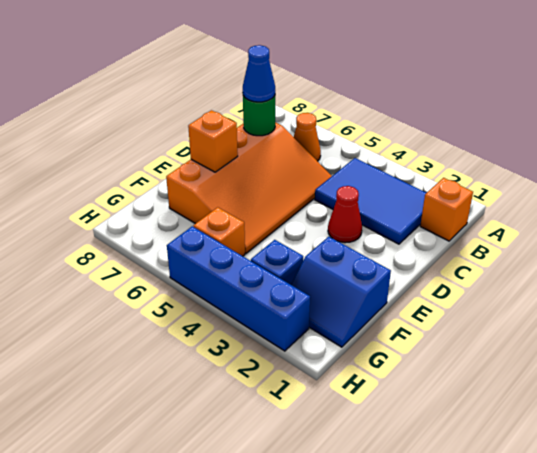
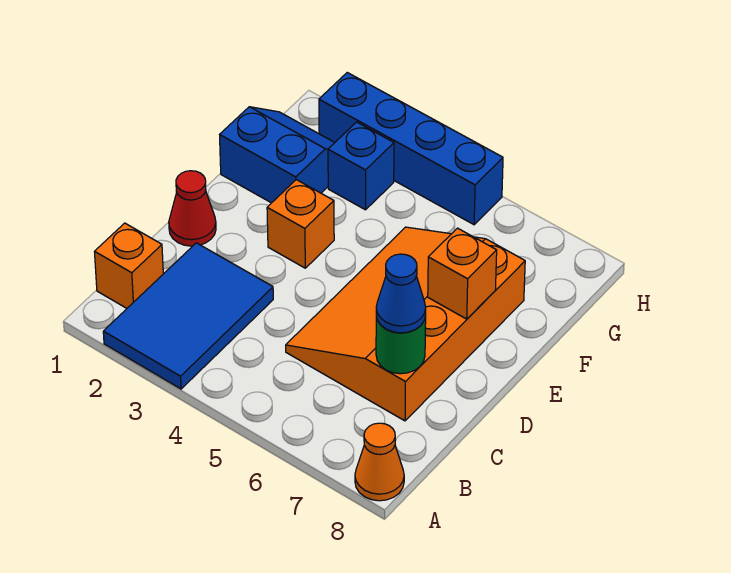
blue tile B2:C4 level 1 -> blue tile A2:C3 level 1
orange cone B6 level 1 -> orange cone A8 level 1
red cone D3 level 1 -> red cone D1 level 1
orange brick G5 level 1 -> orange brick E3 level 1

